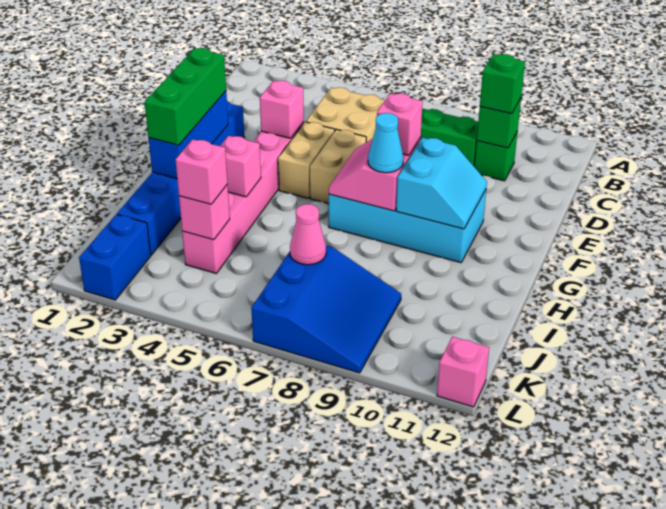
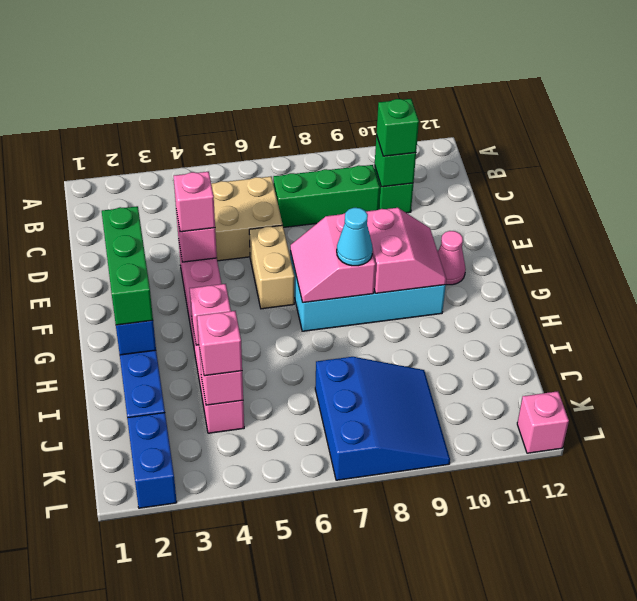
tan brick E5:F5 level 1 -> none
pink brick F8 level 3 -> pink brick E4 level 3
cyan slope F9:G10 level 2 top 9 -> pink slope F9:G10 level 2 top 9
pink cone J7 level 2 -> pink cone F11 level 1

